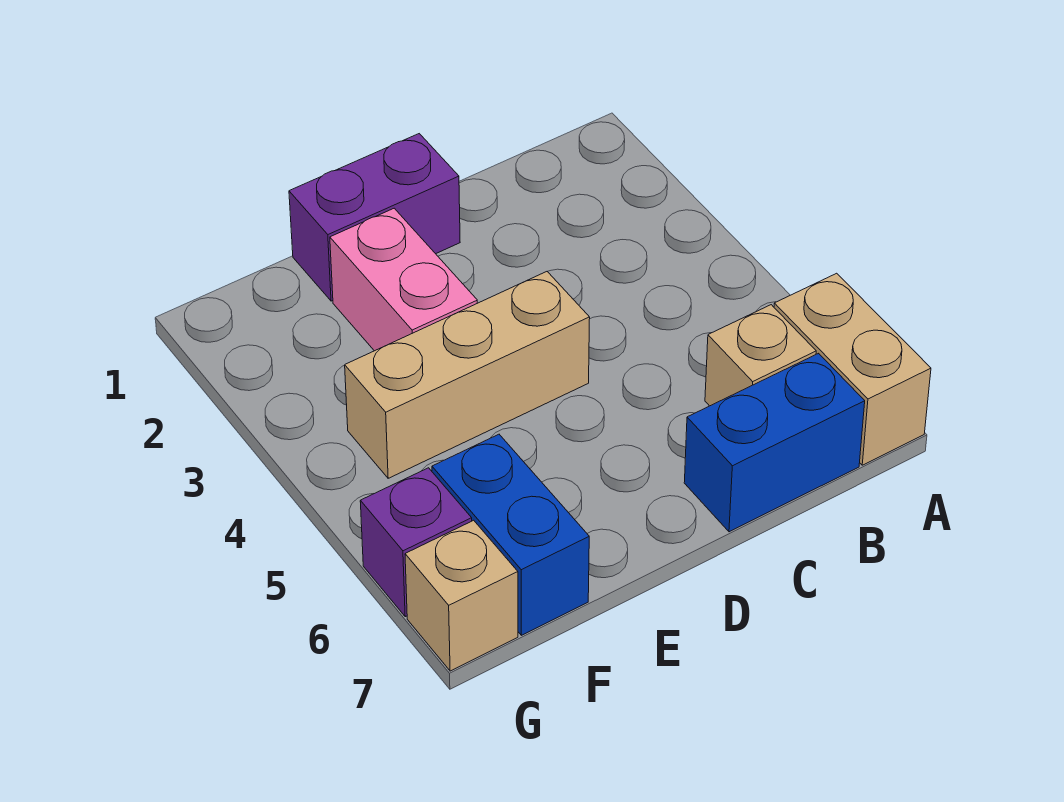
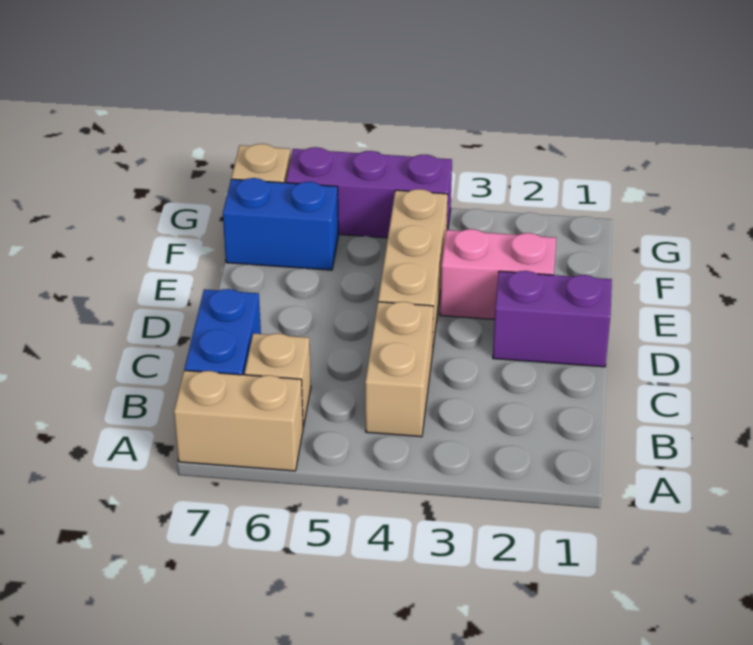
none -> tan brick B4:C4 level 1
purple brick D1:E1 level 1 -> purple brick D1:D2 level 1
purple brick G6 level 1 -> purple brick G4:G6 level 1

